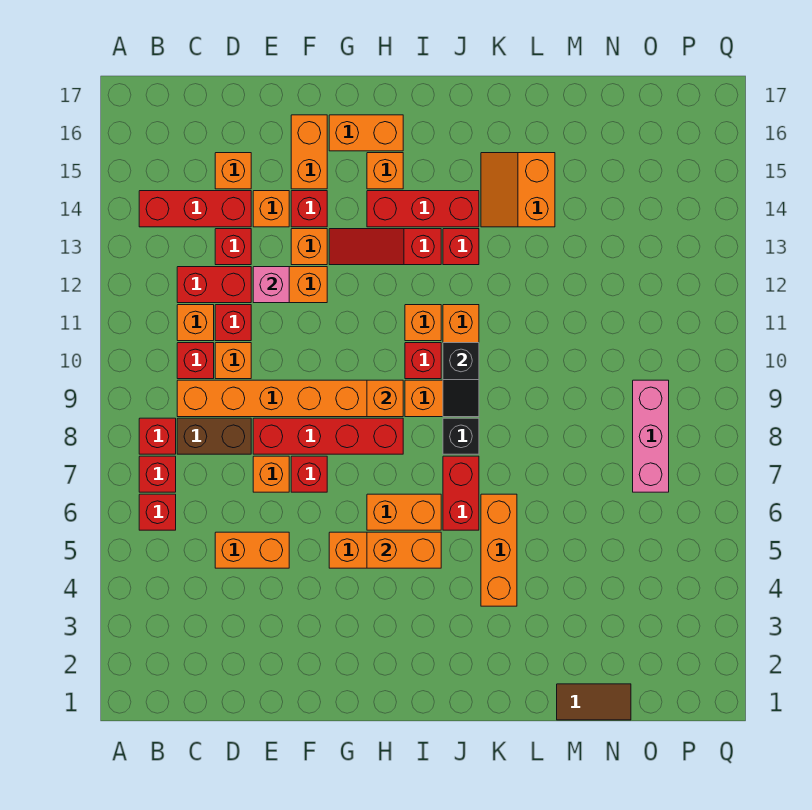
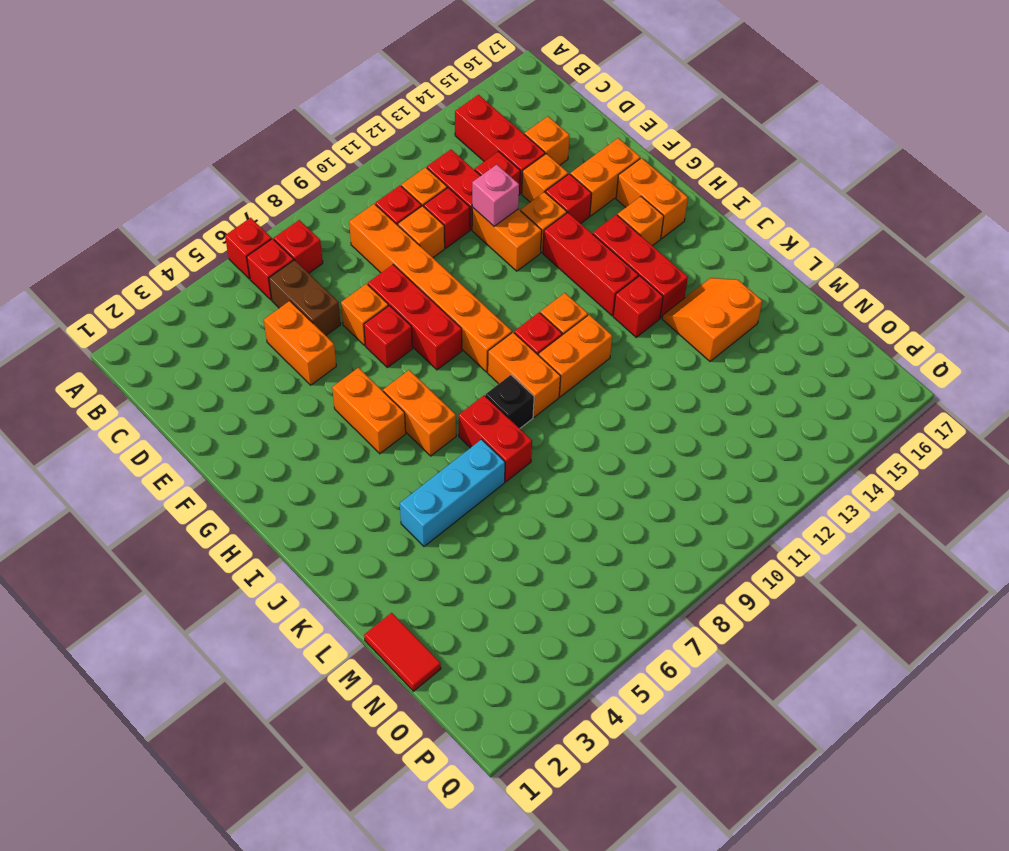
red brick B8 level 1 -> red brick A6 level 1
brown brick C8:D8 level 1 -> brown brick C6:D6 level 1
red brick E8:H8 level 1 -> red brick E8:G8 level 1
red slope G13:I13 level 1 top I -> red brick G13:I13 level 1
orange brick H5:I5 level 2 -> none
orange brick H9 level 2 -> none
red brick J6:J7 level 1 -> red brick J7:K7 level 1
black slope J9:J10 level 2 top 10 -> none
orange brick K4:K6 level 1 -> cyan brick K4:K6 level 1
brown tile M1:N1 level 1 -> red tile M1:N1 level 1
pink brick O7:O9 level 1 -> none

